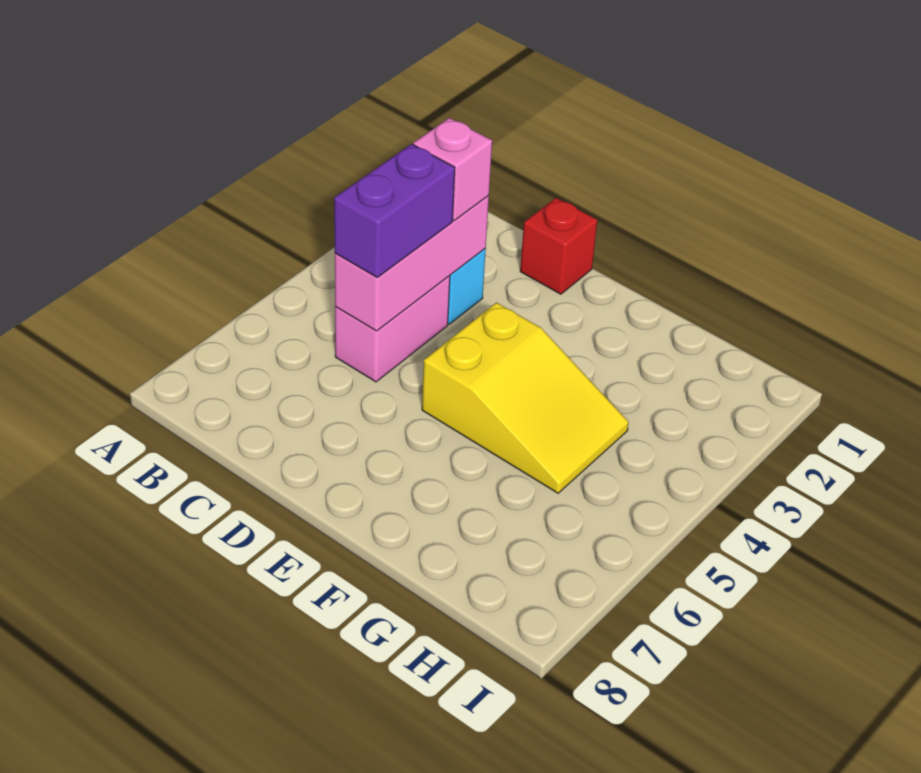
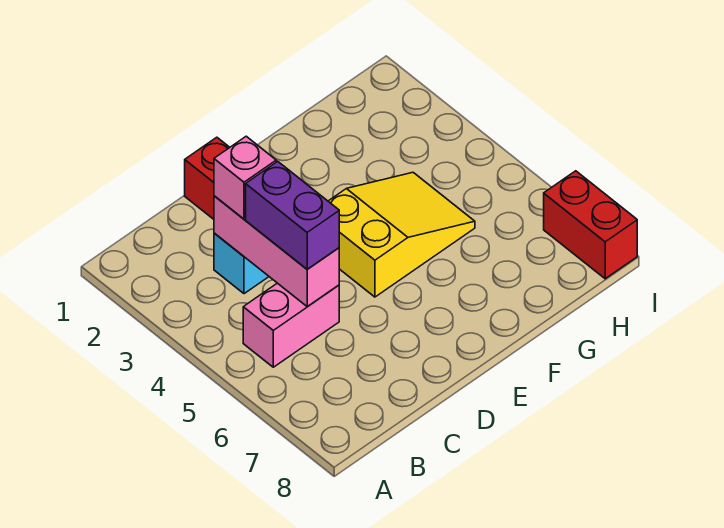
pink brick C4:C5 level 1 -> pink brick B5:C5 level 1
none -> red brick I7:I8 level 1

